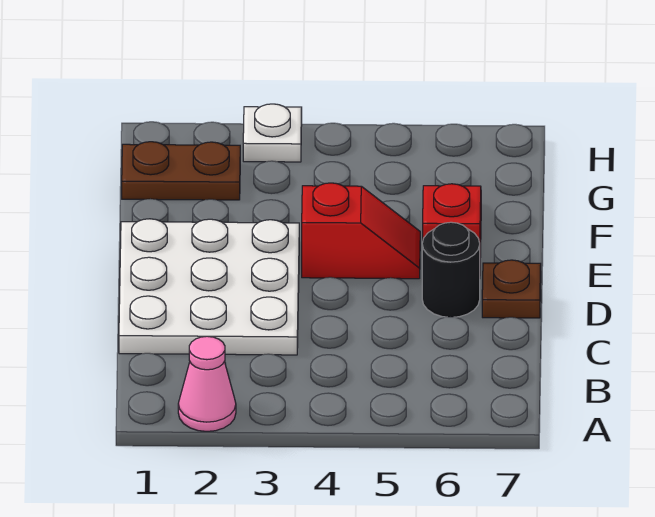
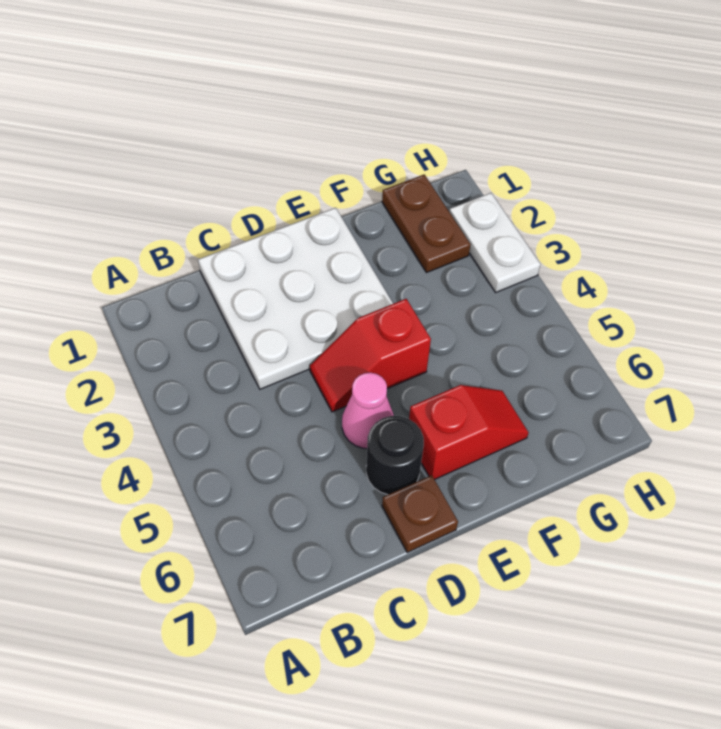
pink cone A2 level 1 -> pink cone D5 level 1
red slope E4:E5 level 1 top 4 -> red slope D4:E4 level 1 top E
white plate H3 level 1 -> white plate H2:H3 level 1

